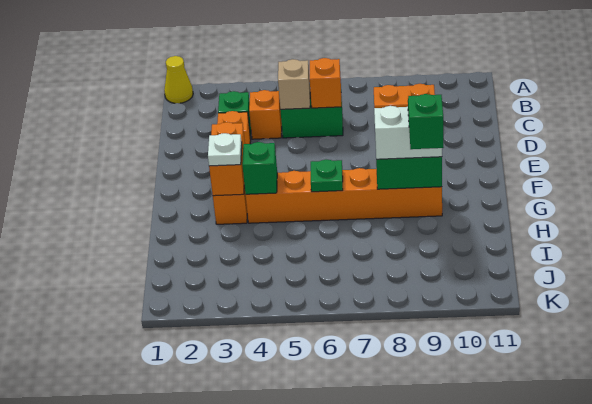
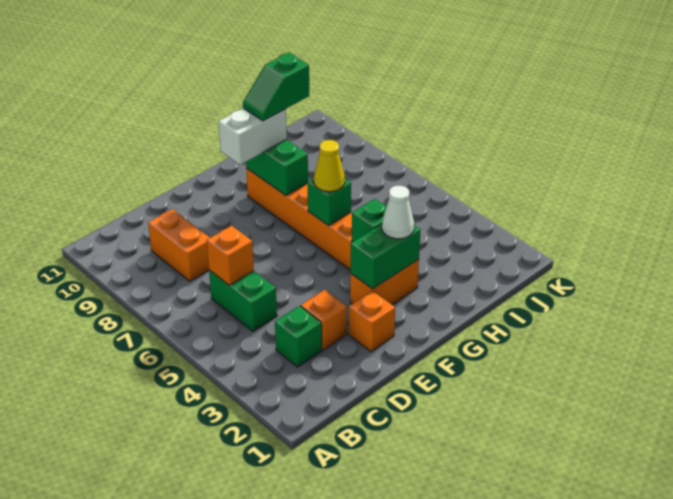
yellow cone A1 level 1 -> yellow cone G6 level 3
orange brick C4 level 1 -> orange brick E2 level 1
tan brick C5 level 2 -> none
orange brick F3:G3 level 2 -> green brick F3:G3 level 2
white plate G3 level 3 -> white cone G3 level 3
green plate G6 level 2 -> green brick G6 level 2
white brick G8:G9 level 3 -> white brick F9:G9 level 3

